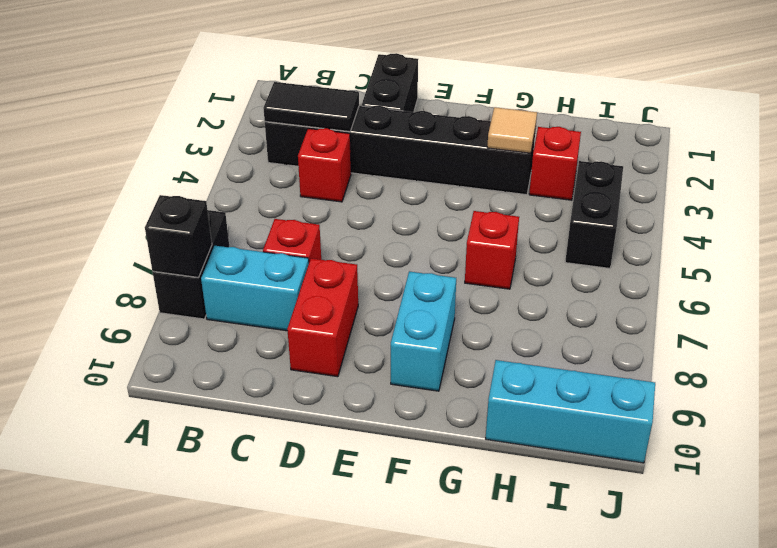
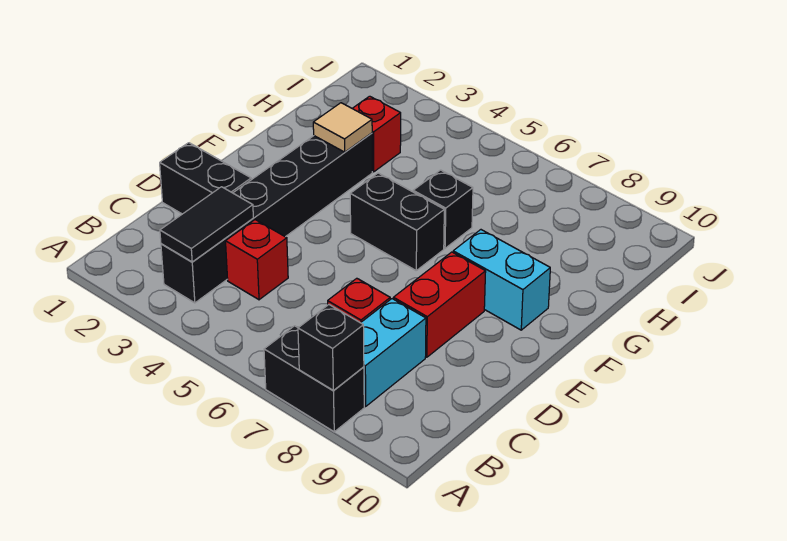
red brick D8:D9 level 1 -> red brick D8:E8 level 1
red brick G6 level 1 -> black brick G6 level 1
cyan brick H10:J10 level 1 -> none
black brick I4:I5 level 1 -> black brick F5:F6 level 1

